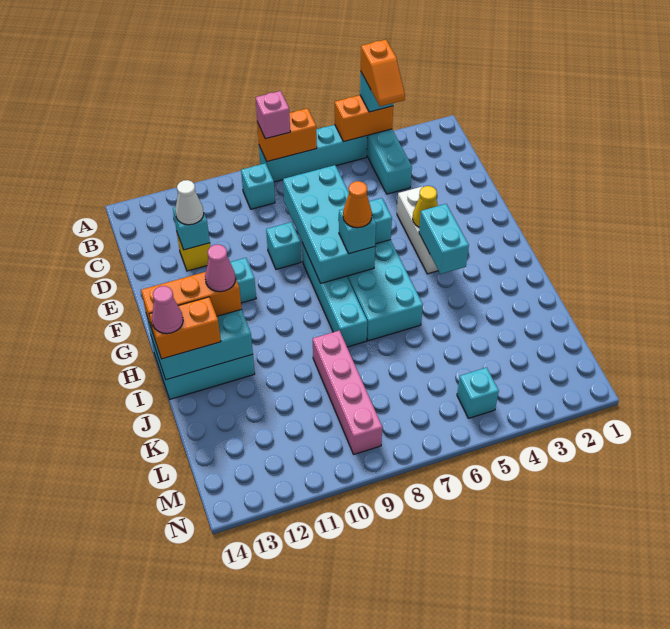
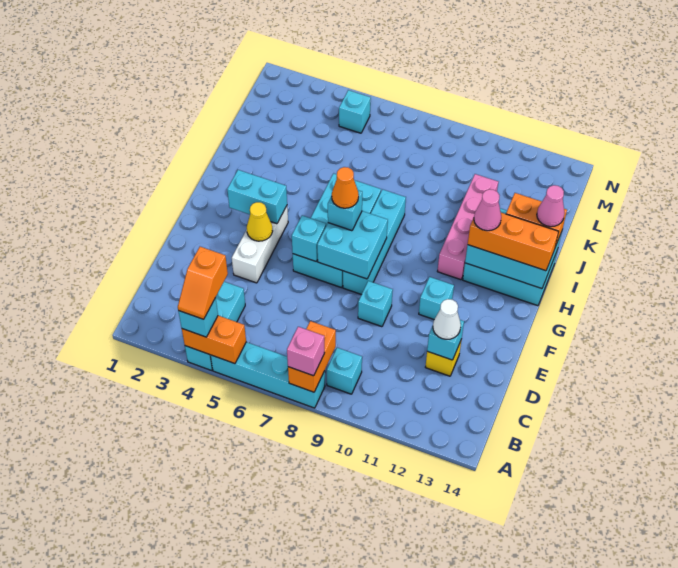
orange slope A4:B4 level 4 top A -> orange slope A4:B4 level 4 top B
orange brick A7:A8 level 2 -> orange brick A8:B8 level 2
cyan brick D7:G8 level 2 -> cyan brick F7:G8 level 2
cyan brick G4:H4 level 2 -> cyan brick G3:G4 level 2
pink brick J9:M9 level 1 -> pink brick H11:K11 level 1

